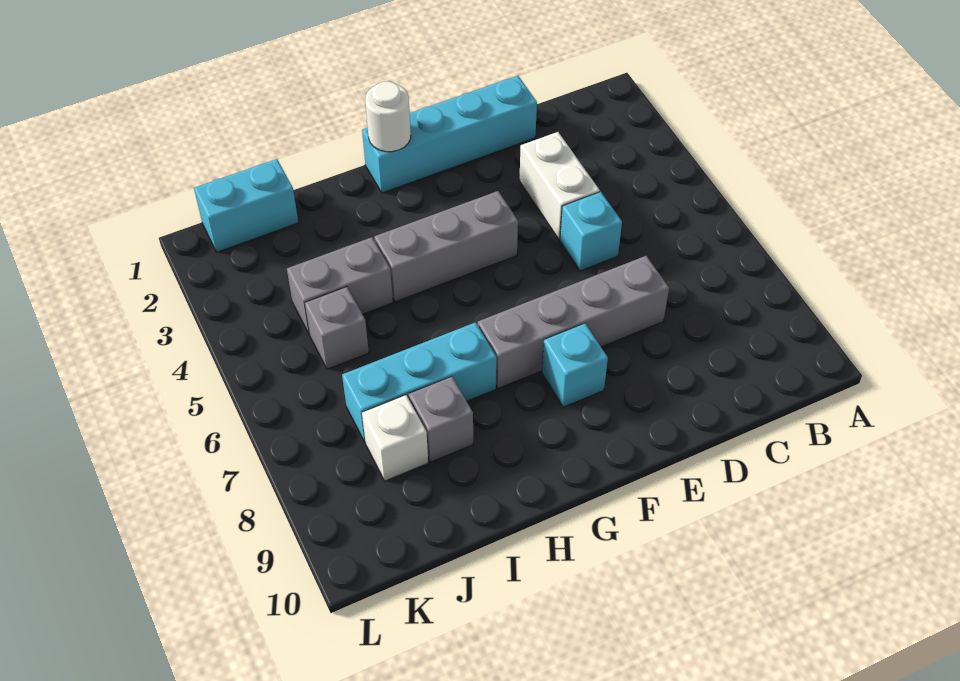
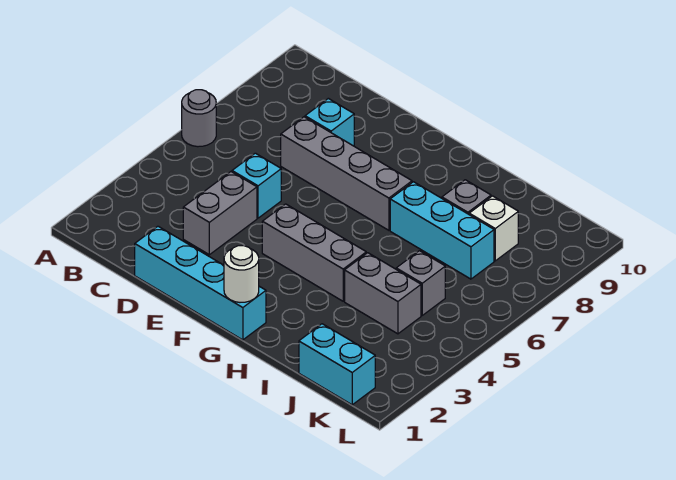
none -> grey round brick A6 level 1
white brick D3:D4 level 1 -> grey brick D3:D4 level 1
cyan brick F8 level 1 -> cyan brick D8 level 1

